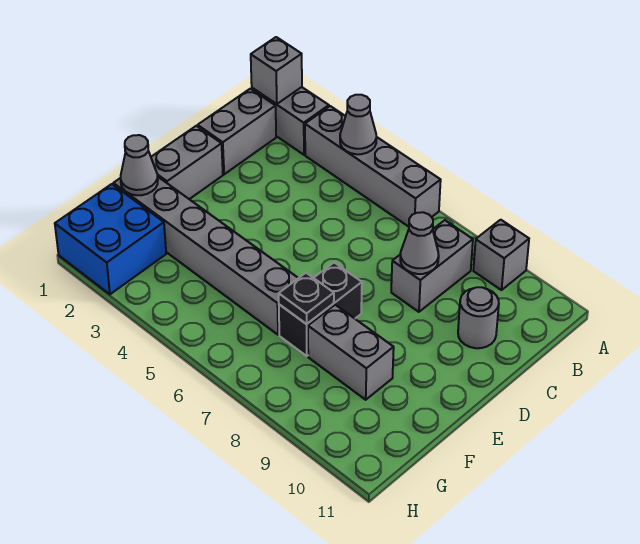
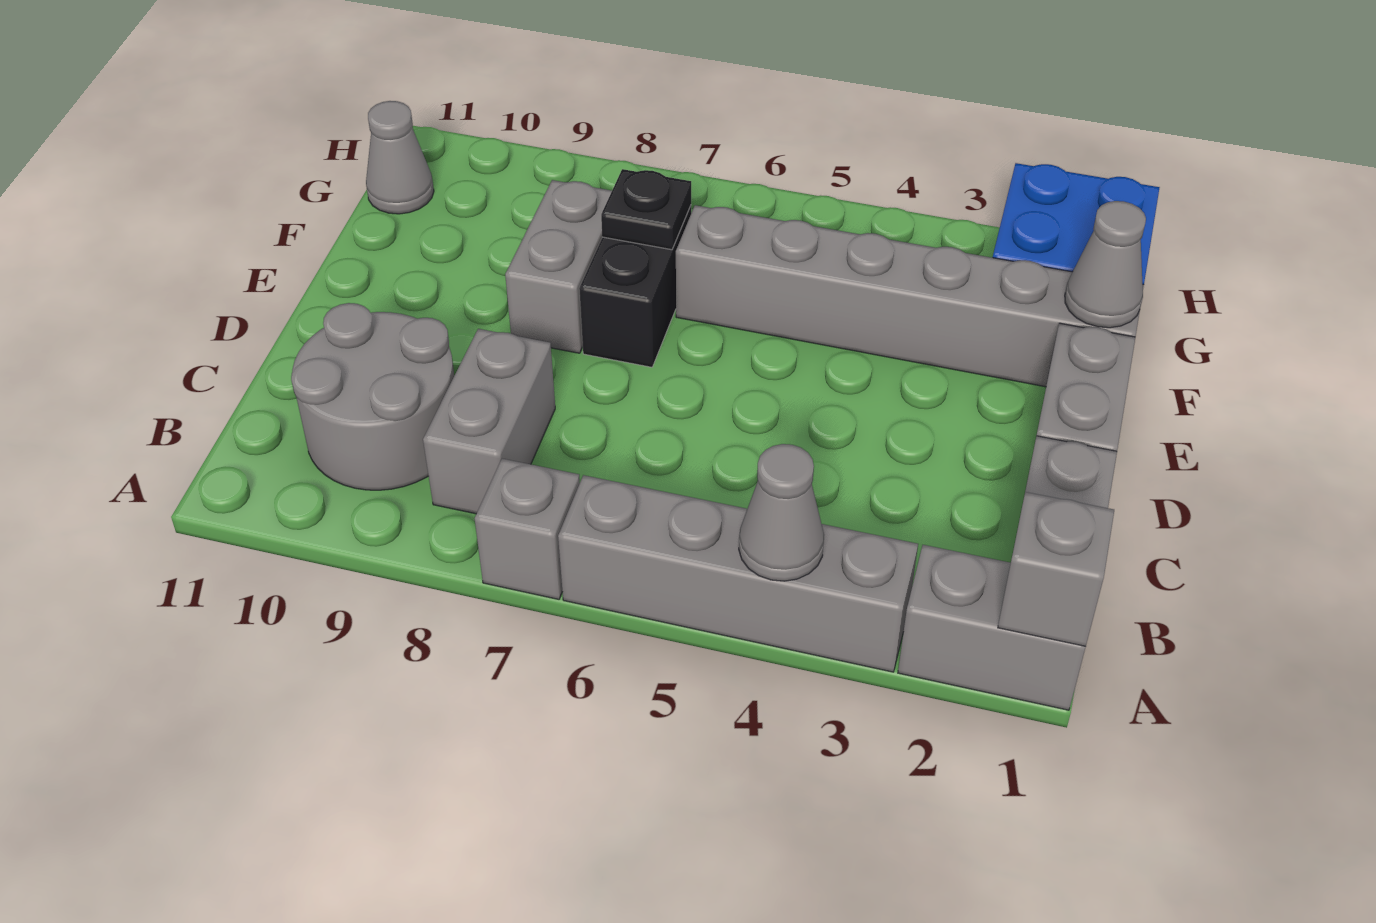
grey brick A9 level 1 -> grey brick A7 level 1
grey cone C8 level 2 -> grey cone G11 level 1
grey round brick C10 level 1 -> grey round brick B9:C10 level 1
grey brick F8:F9 level 1 -> grey brick E8:F8 level 1

